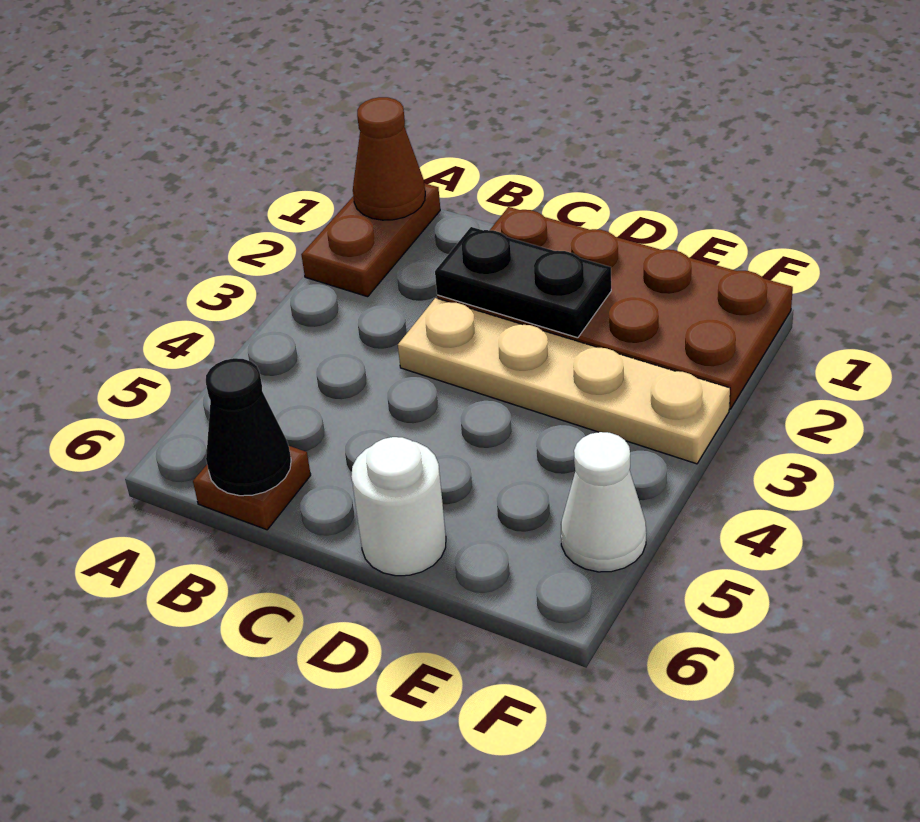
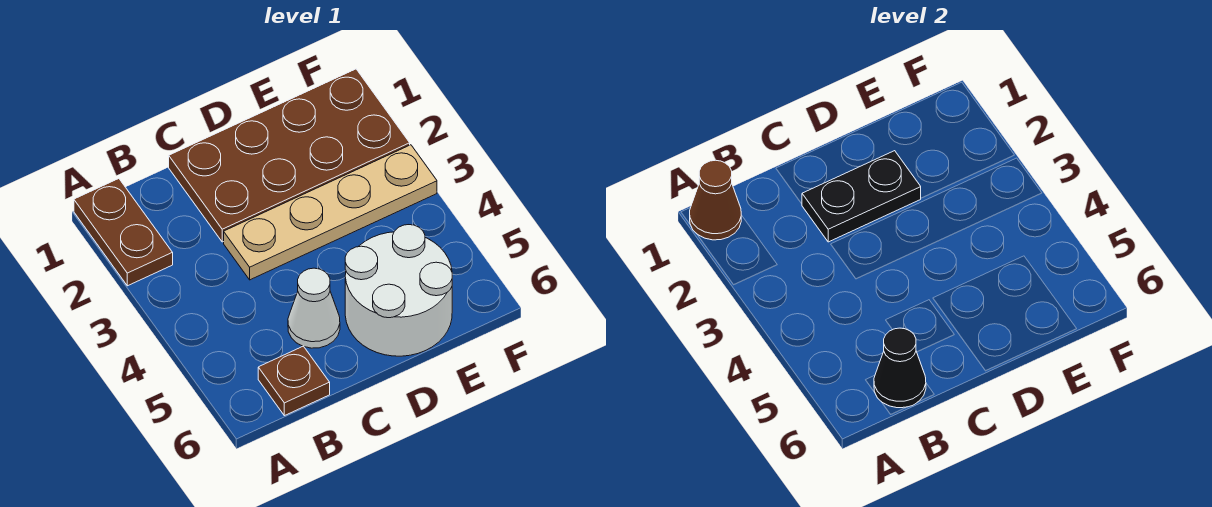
white round brick D6 level 1 -> white round brick D5:E6 level 1
white cone F5 level 1 -> white cone C5 level 1

